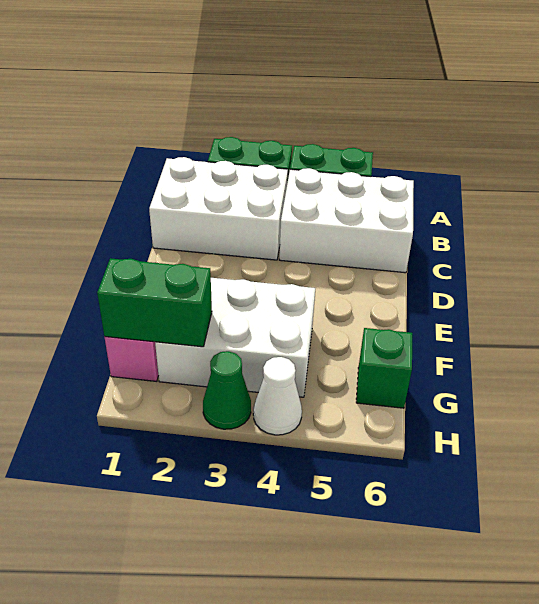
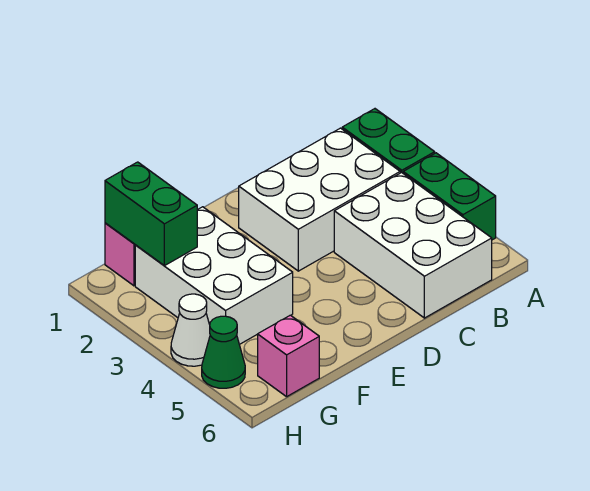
white brick B1:C3 level 1 -> white brick B2:D3 level 1
green brick G6 level 1 -> pink brick G6 level 1
green cone H3 level 1 -> green cone H5 level 1

